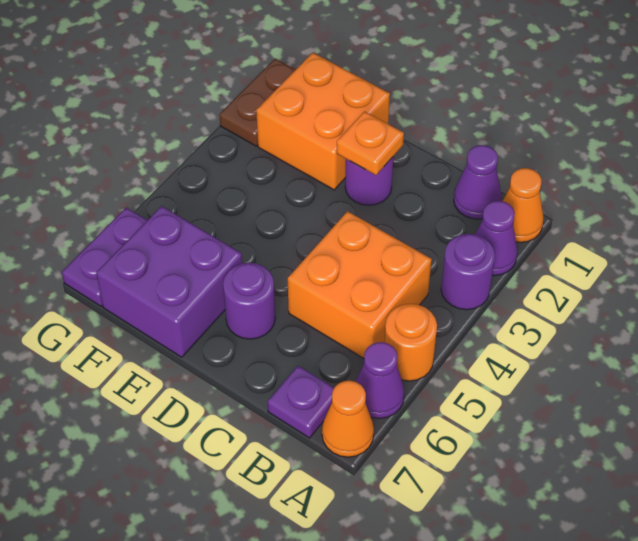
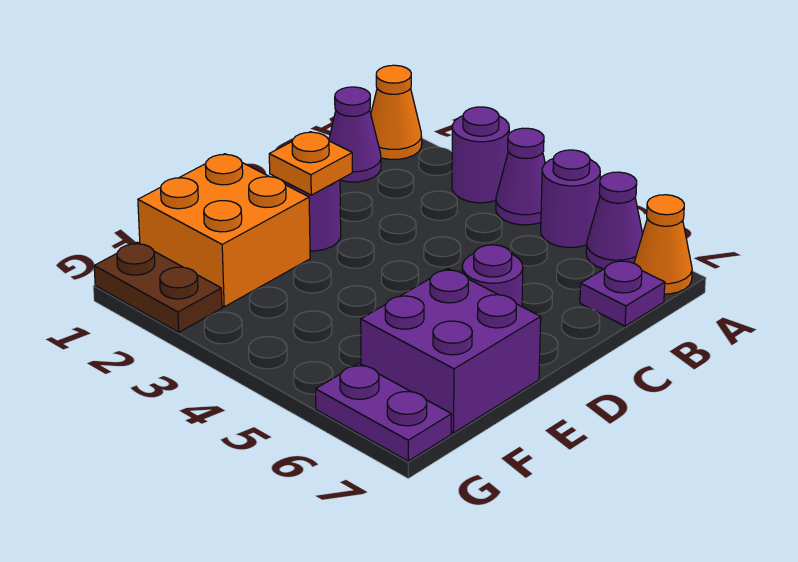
purple cone A2 level 1 -> purple cone A4 level 1
orange round brick A5 level 1 -> purple round brick A5 level 1
orange brick B4:C5 level 1 -> none

